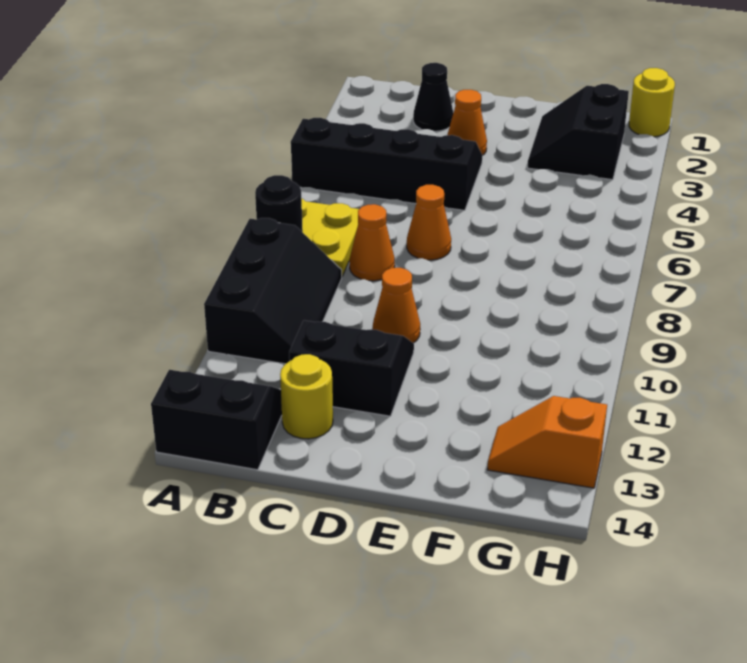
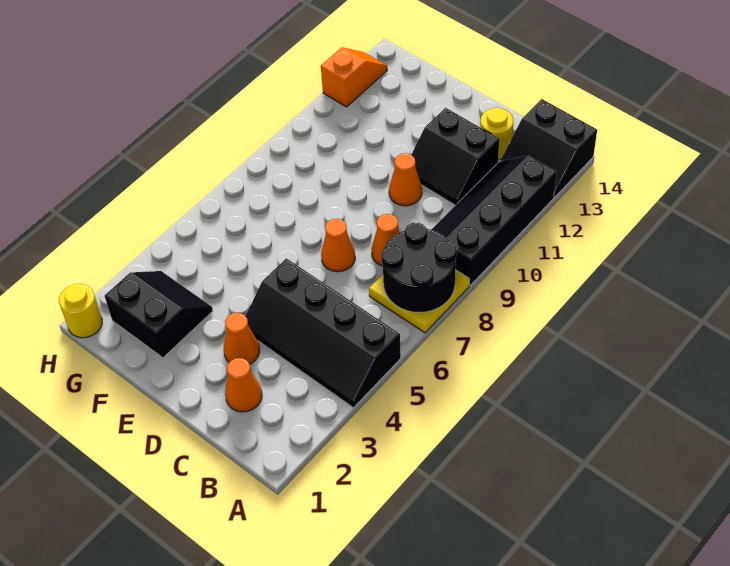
black round brick A8 level 2 -> black round brick A7:B8 level 2
black slope A9:B11 level 1 top A -> black slope A9:B12 level 1 top A
black cone C2 level 1 -> orange cone C2 level 1
black slope F2:G3 level 1 top G -> black slope F2:G3 level 1 top 2
orange slope G13:H13 level 1 top H -> orange slope H12:H13 level 1 top 12

